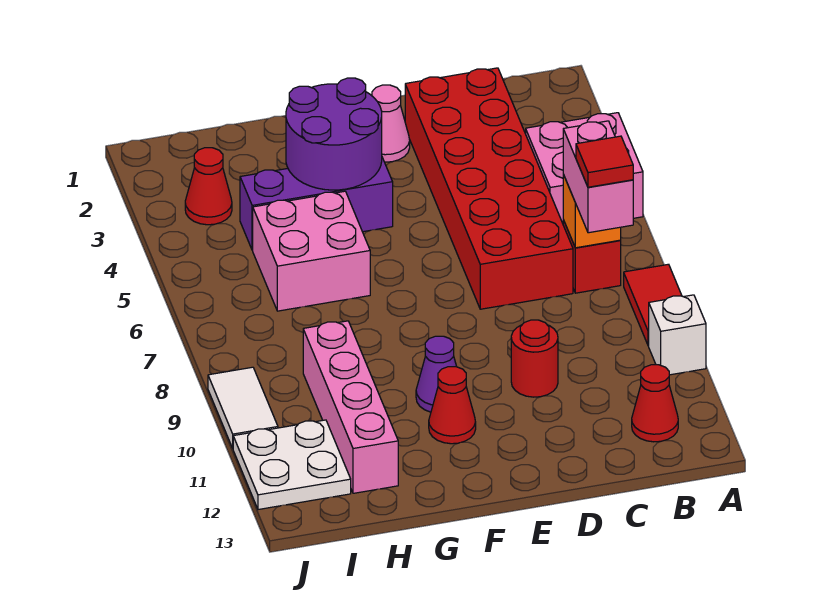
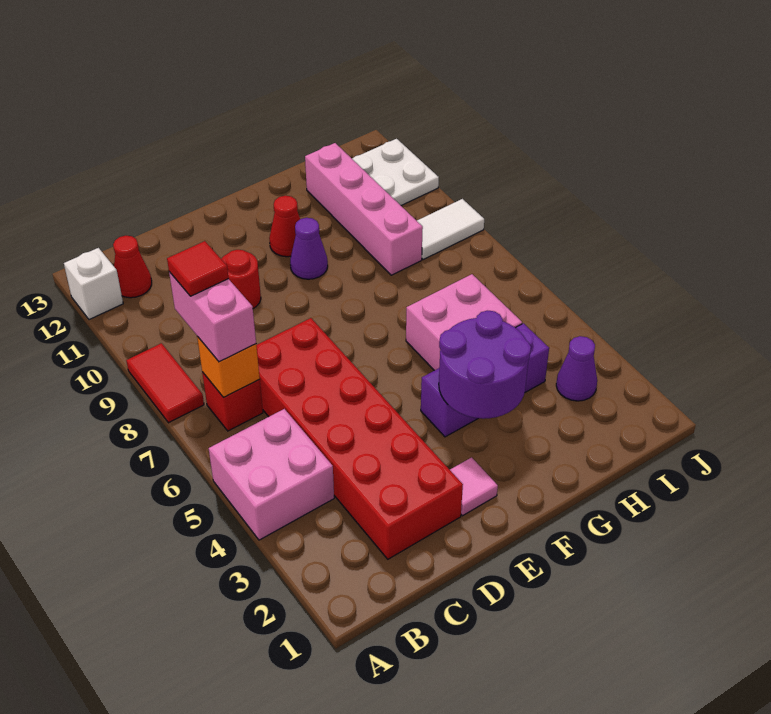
white brick A10 level 1 -> white brick A12 level 1
pink cone E2 level 1 -> pink tile E2 level 1
red cone I3 level 1 -> purple cone I3 level 1
white tile J9:J10 level 1 -> white tile I9:J9 level 1

